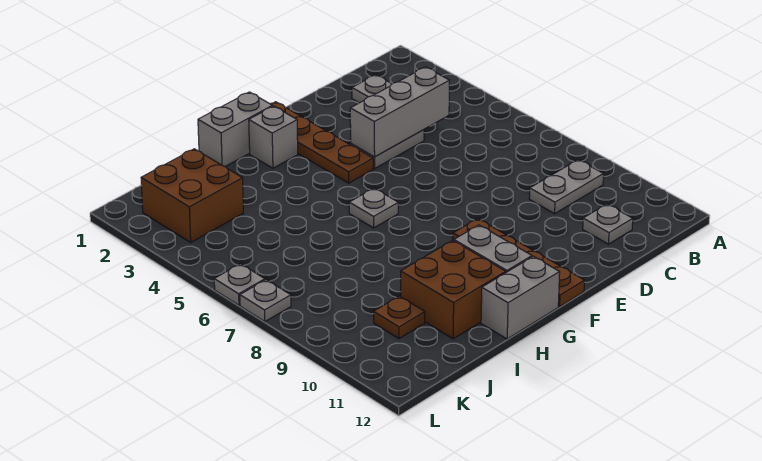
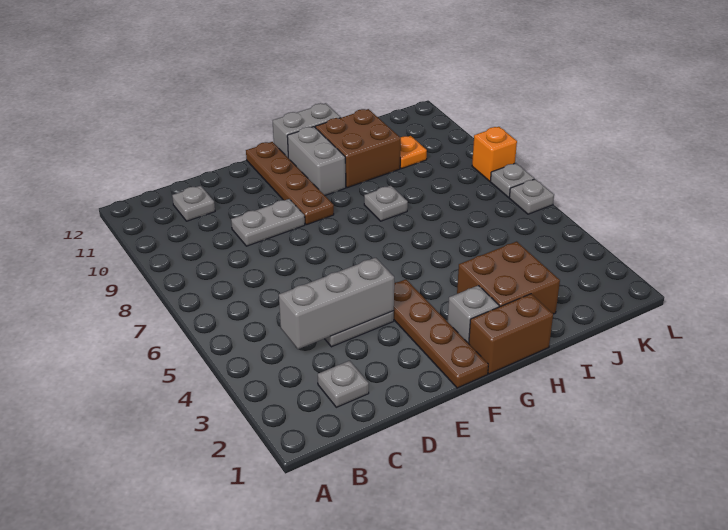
grey plate B9:C9 level 1 -> grey plate D9:E9 level 1
grey brick G1:H1 level 1 -> brown brick G1:H1 level 1
grey plate G6 level 1 -> grey plate H8 level 1
brown brick J2:K3 level 1 -> brown brick H2:I3 level 1
brown plate J10 level 1 -> orange plate J10 level 1
none -> orange brick L8 level 1

